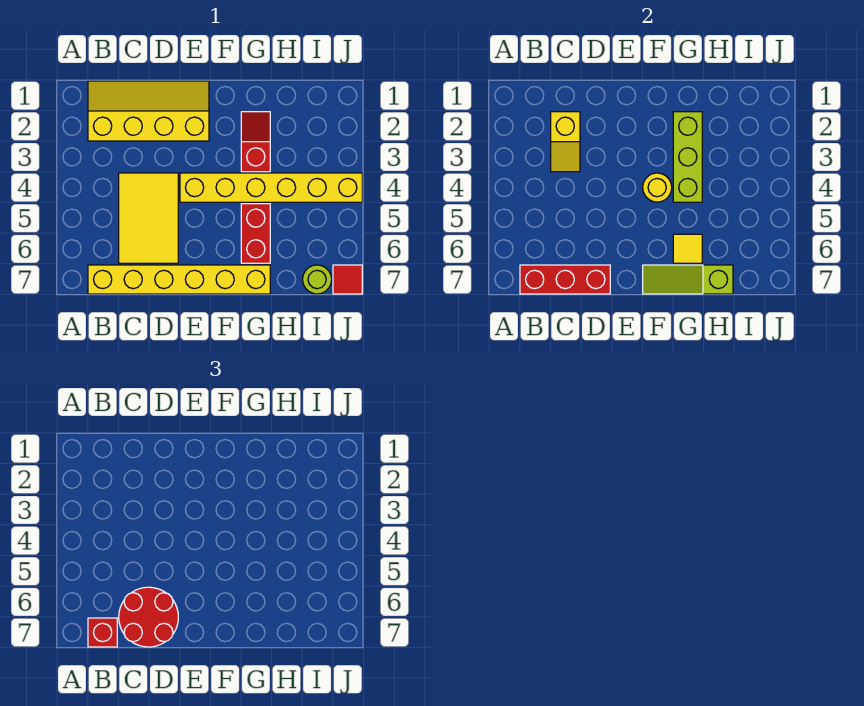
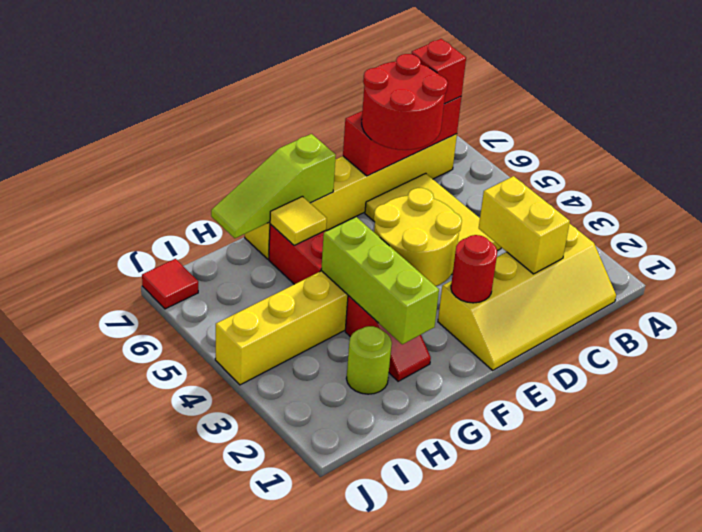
yellow slope C2:C3 level 2 top 2 -> yellow brick C2:C3 level 2
none -> red round brick E2 level 2
yellow round brick F4 level 2 -> yellow round brick E3:F4 level 2
lime slope F7:H7 level 2 top H -> lime slope F7:H7 level 2 top F
lime round brick I7 level 1 -> lime round brick H2 level 1

